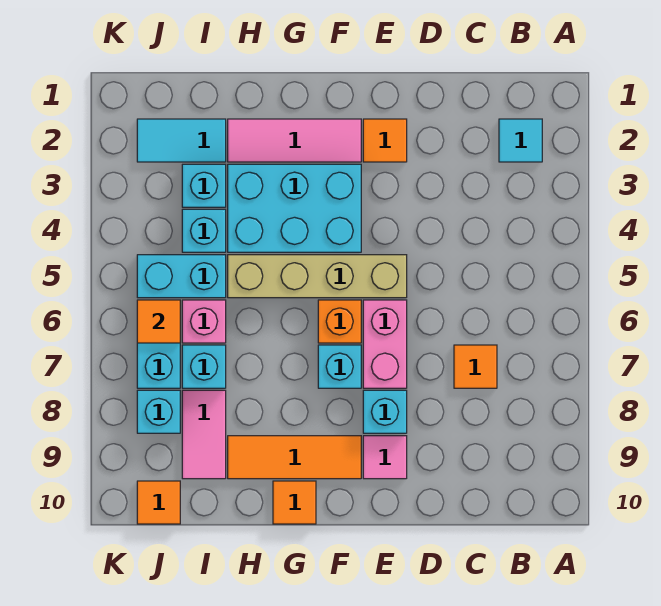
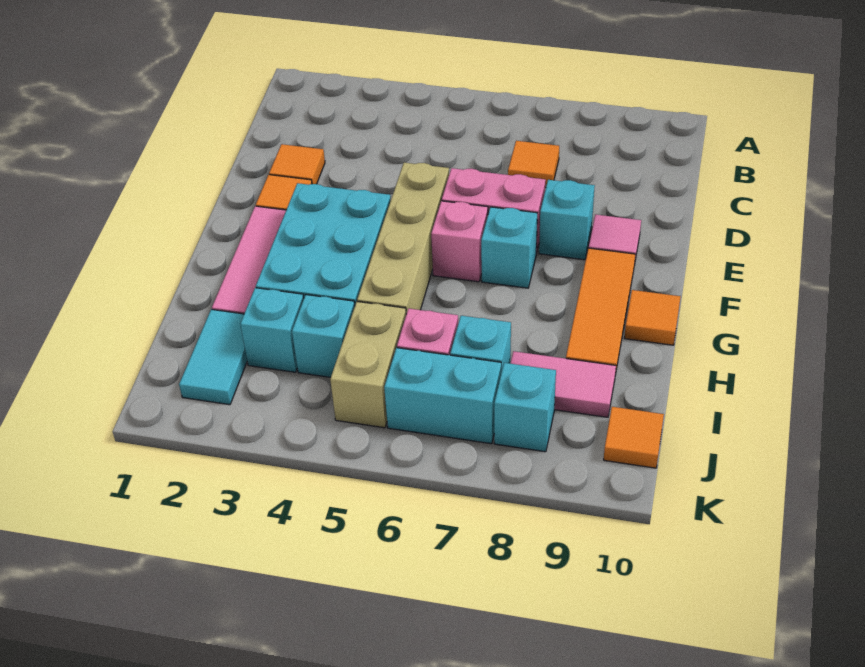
cyan tile B2 level 1 -> none
orange brick F6 level 1 -> pink brick F6 level 1
cyan brick I5:J5 level 1 -> tan brick I5:J5 level 1
orange tile J6 level 2 -> orange tile D2 level 1

